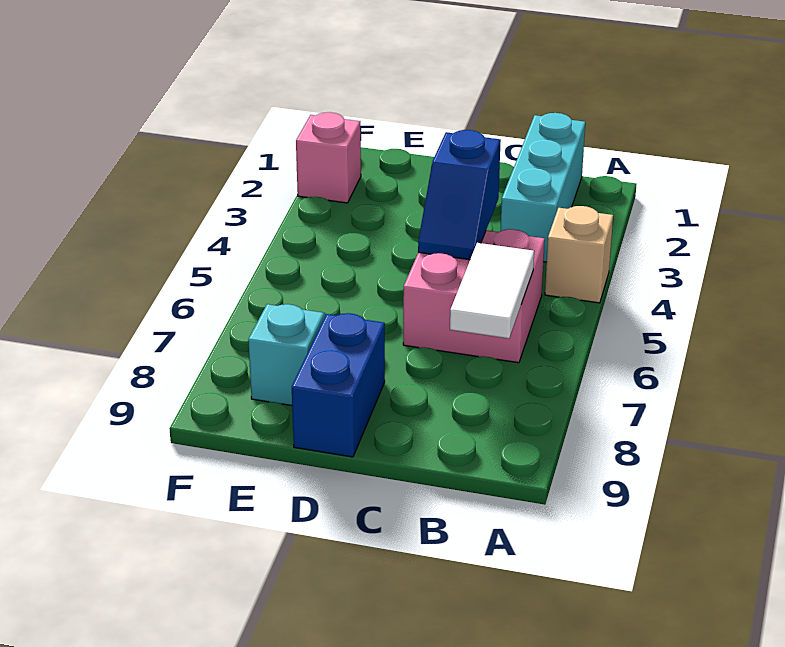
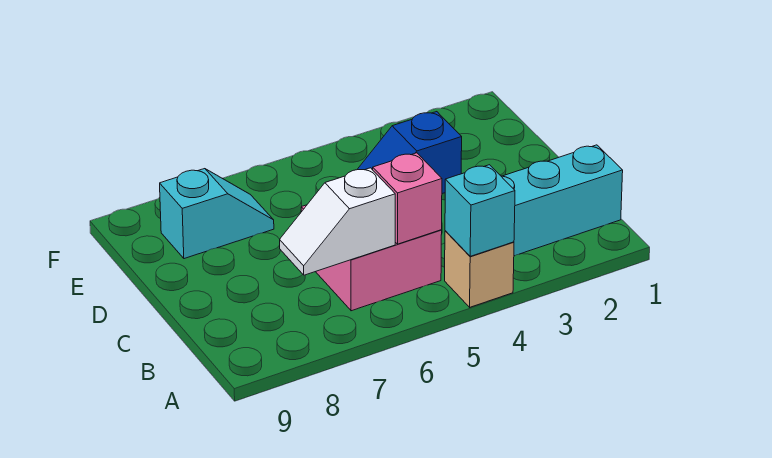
none -> cyan brick A4 level 2
white tile B6:B7 level 2 -> white slope B6:B7 level 2 top 6
blue brick D8:D9 level 1 -> none
pink brick F2 level 1 -> pink brick B5 level 2

